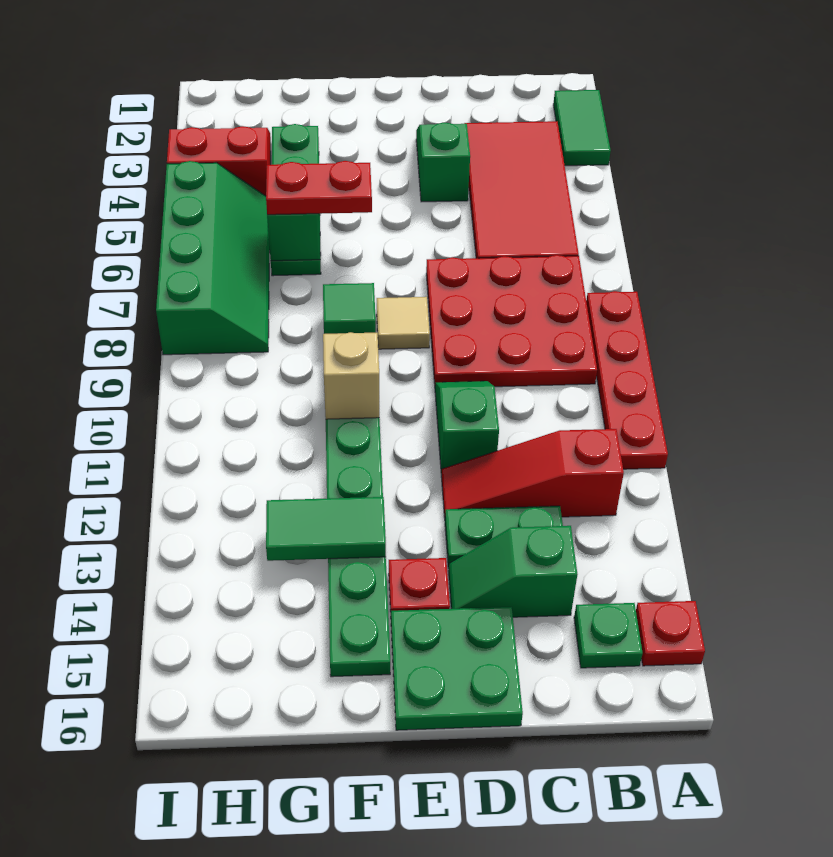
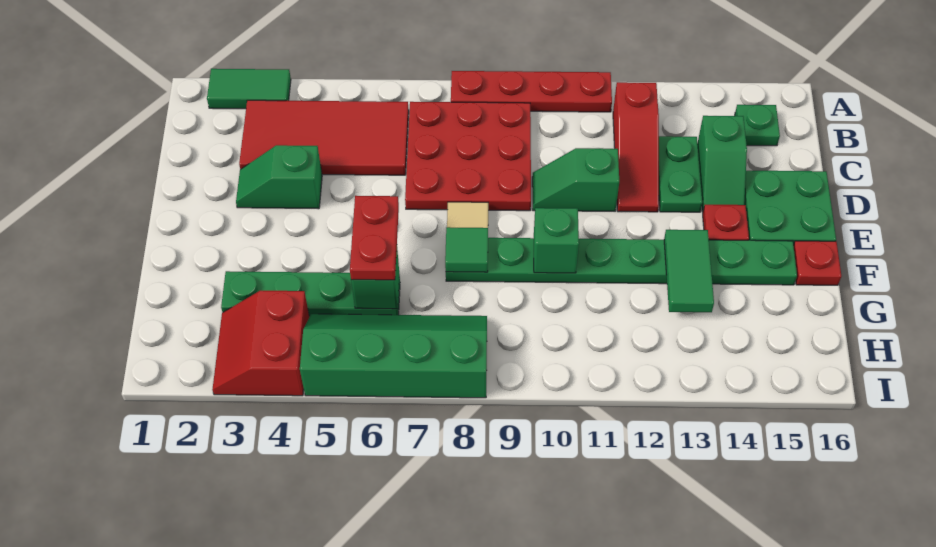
red plate A15 level 1 -> red plate F16 level 1
tan brick F10 level 2 -> green brick F10 level 2

